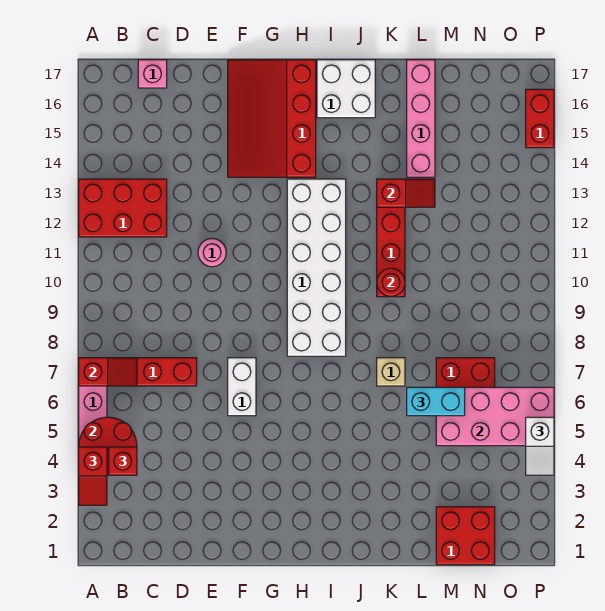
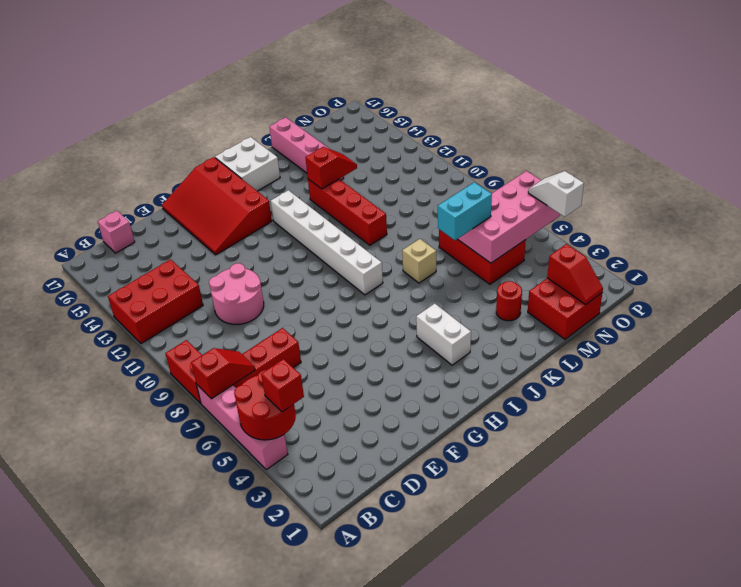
red slope A3:A4 level 3 top 4 -> red slope N1:N2 level 2 top 2
pink round brick E11 level 1 -> pink round brick D10:E11 level 1
white brick F6:F7 level 1 -> white brick I3:I4 level 1
white brick H8:I13 level 1 -> white brick I8:I13 level 1
red round brick K10 level 2 -> red round brick L3 level 1
white slope P4:P5 level 3 top 5 -> white slope P4:P5 level 3 top 4
red brick P15:P16 level 1 -> red brick A8:A9 level 1

